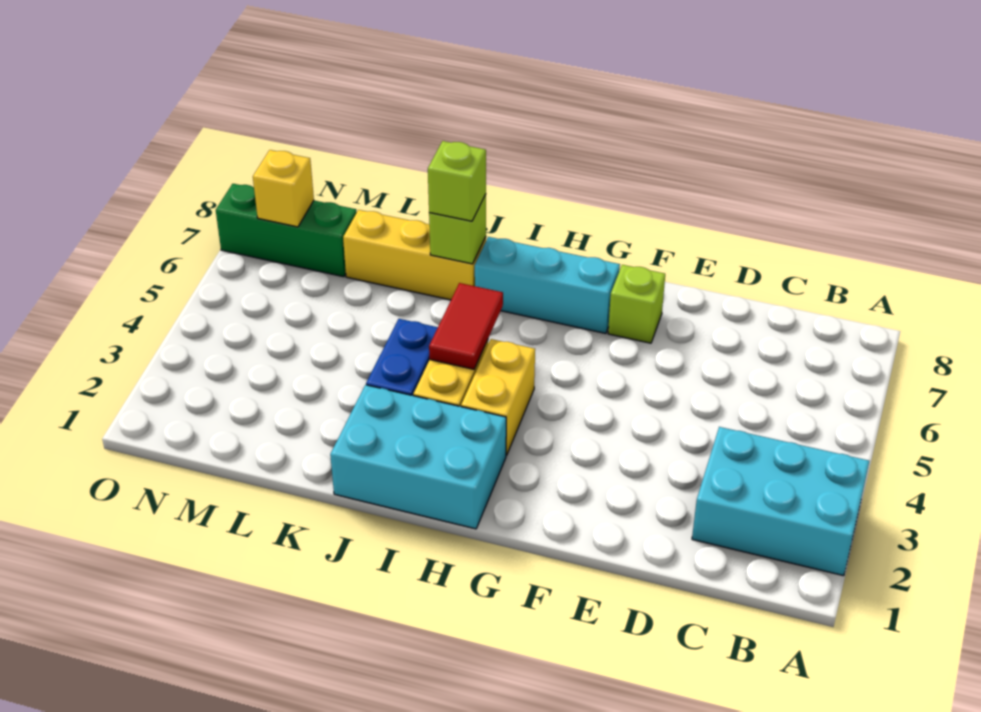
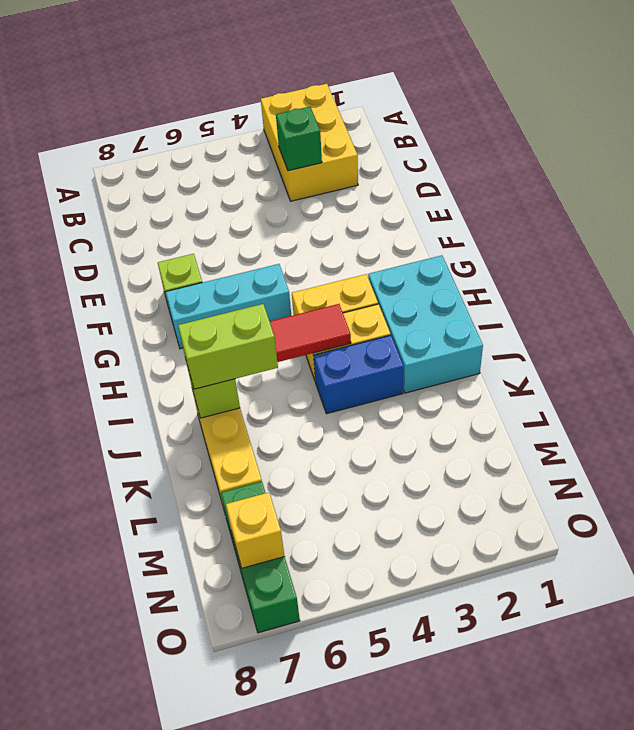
cyan brick A2:C3 level 1 -> yellow brick A2:C3 level 1
none -> green brick C3 level 2
cyan brick G7:I7 level 1 -> cyan brick G5:G7 level 1
lime brick J7 level 3 -> lime brick J6:J7 level 3

